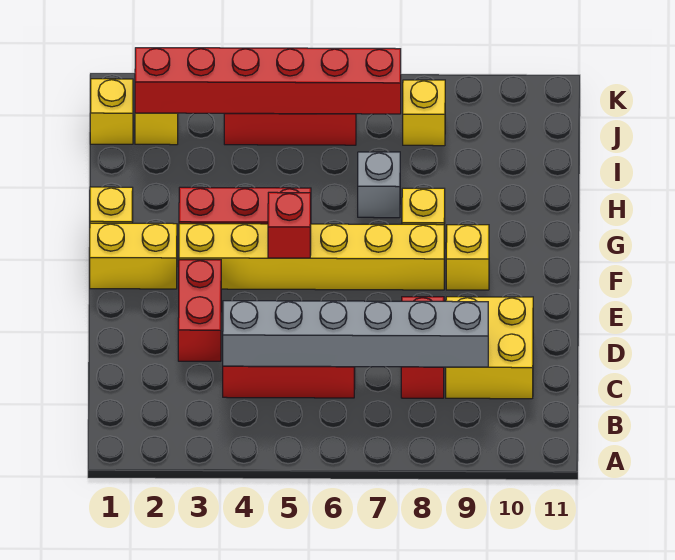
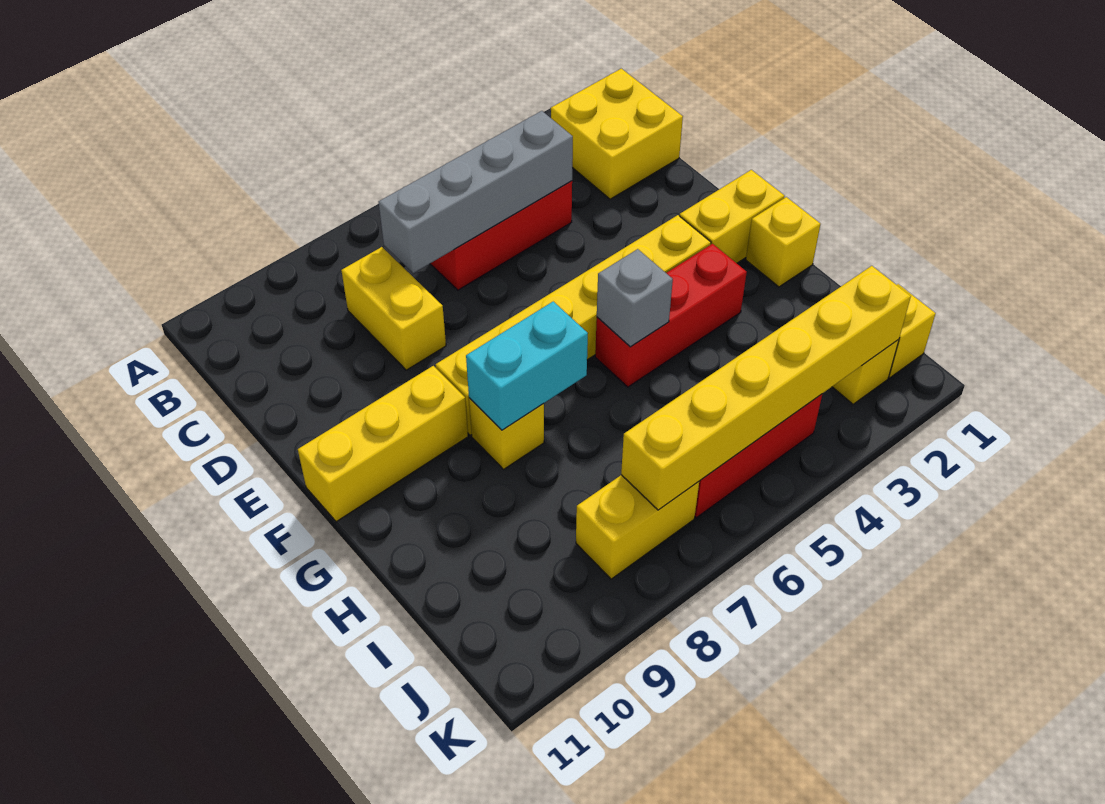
grey brick C4:C9 level 2 -> grey brick C4:C7 level 2
red brick C8:D8 level 1 -> yellow brick C8:D8 level 1
yellow brick C9:D10 level 1 -> yellow brick B1:C2 level 1
red brick D3:E3 level 1 -> none
red brick F5 level 2 -> none
yellow brick F9 level 1 -> yellow brick F9:F11 level 1
none -> cyan brick G7:G8 level 2
grey brick H7 level 1 -> grey brick G5 level 2
red brick J2:J7 level 2 -> yellow brick J2:J7 level 2
yellow brick J8 level 1 -> yellow brick J7:J8 level 1

